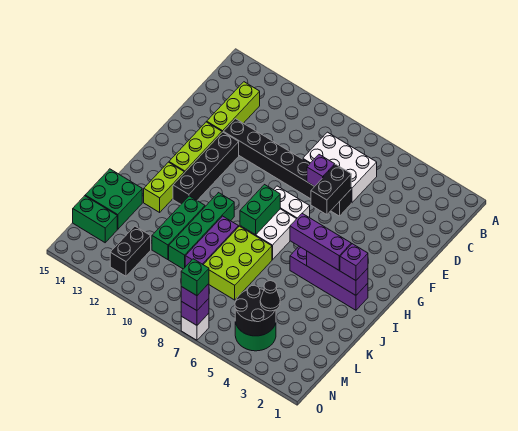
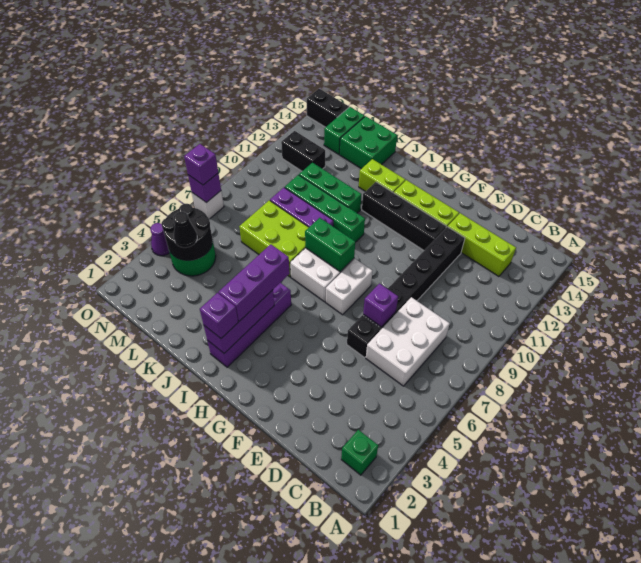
black brick E6:F6 level 2 -> black brick N15:O15 level 1
none -> purple cone O4 level 1
green brick O7 level 4 -> green brick B2 level 1

